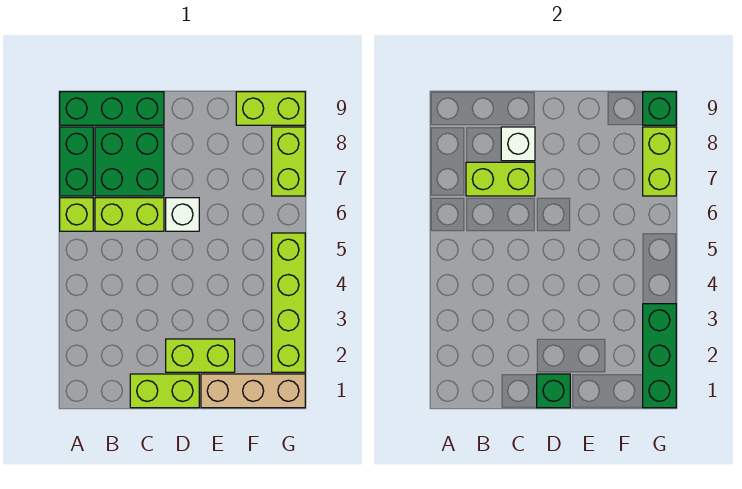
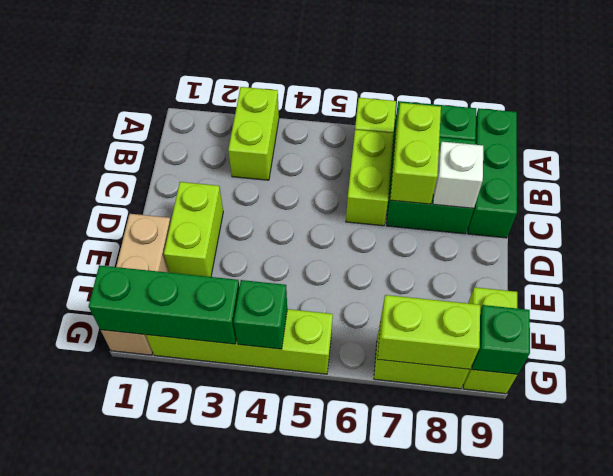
lime brick C1:D1 level 1 -> lime brick A3:B3 level 1
green brick D1 level 2 -> green brick G4 level 2
white brick D6 level 1 -> none

